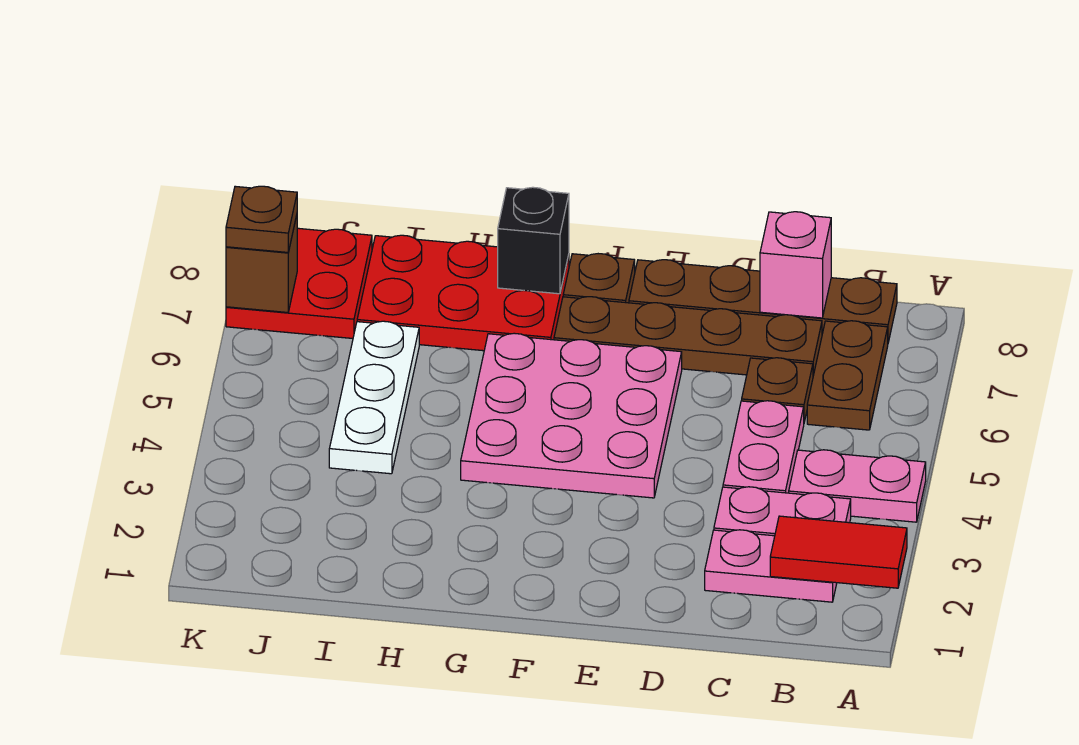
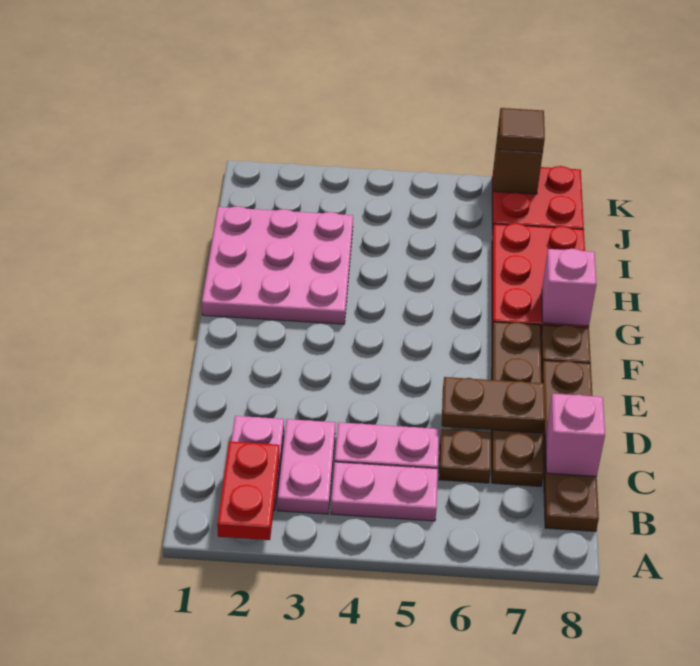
red tile A2:B2 level 2 -> red plate A2:B2 level 2
pink plate A4:B4 level 1 -> pink plate B4:B5 level 1
brown plate B6:B7 level 1 -> brown plate D6:D7 level 2
pink plate E4:G6 level 1 -> pink plate G1:I3 level 1
black brick G8 level 2 -> pink brick G8 level 2
white plate I4:I6 level 1 -> none
brown plate K7 level 3 -> brown tile K7 level 3

